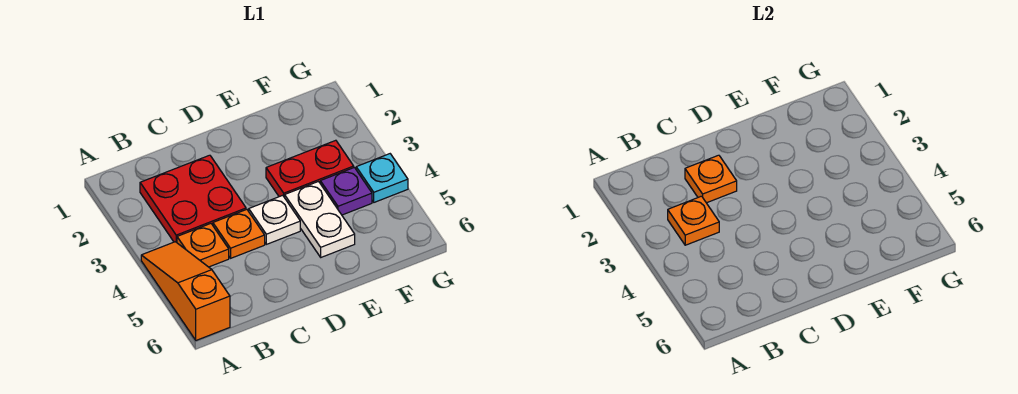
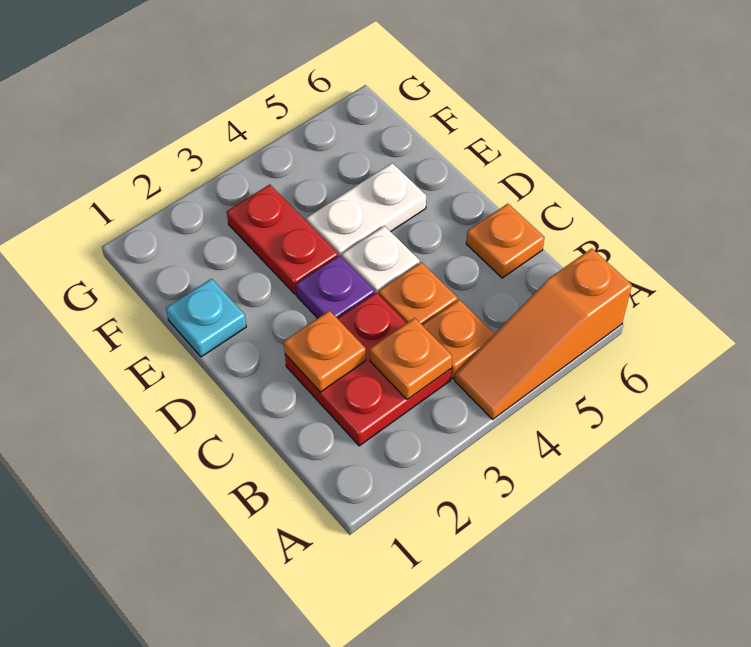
none -> orange plate C6 level 1
purple plate F4 level 1 -> purple plate D3 level 1
cyan plate G4 level 1 -> cyan plate E1 level 1

